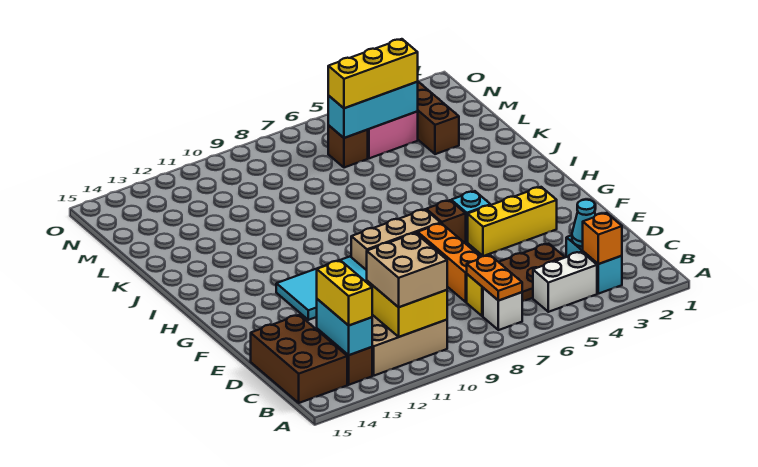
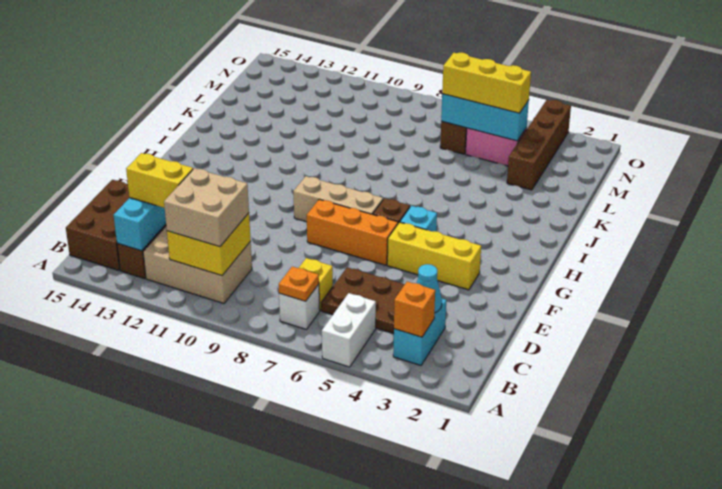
white brick B4:B5 level 1 -> white brick A5:B5 level 1
orange plate B7:C7 level 2 -> orange plate B7 level 2
yellow brick B13:C13 level 3 -> yellow brick C12:C13 level 3
orange brick D7:F7 level 1 -> orange brick F6:F8 level 1
cyan tile F10:G12 level 1 -> none

